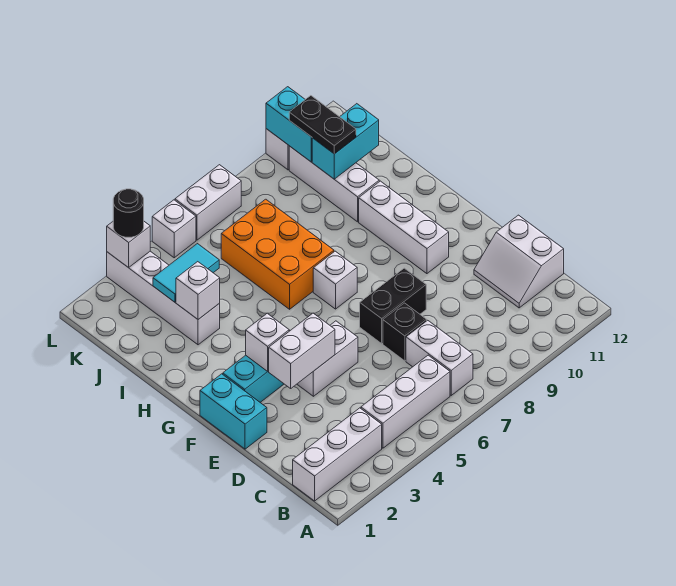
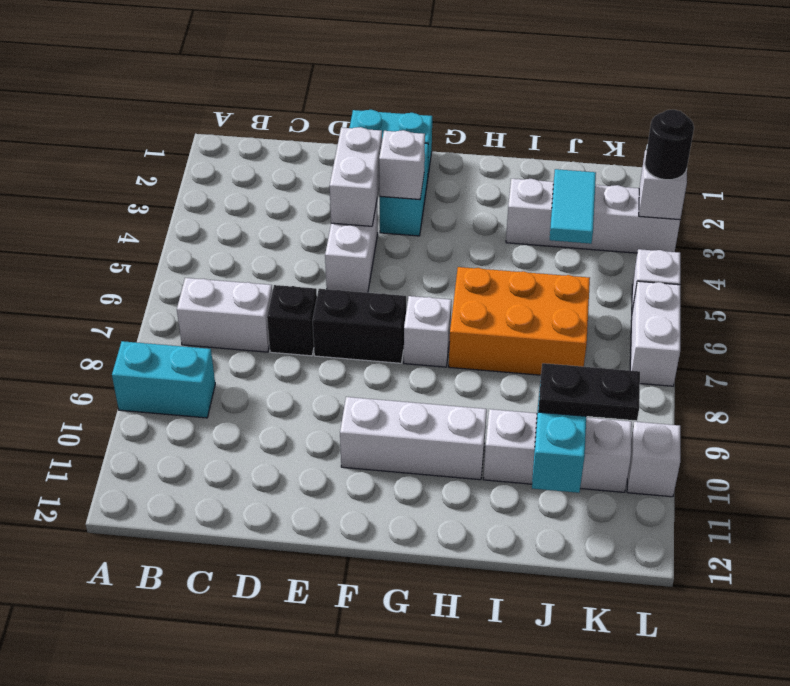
white brick B1:B3 level 1 -> none
white brick B4:B6 level 1 -> none
white slope C11:D12 level 1 top 12 -> none
black brick E7:E8 level 1 -> black brick E7:F7 level 1
white brick I3 level 2 -> none
cyan brick K10:L10 level 2 -> cyan brick A9:B9 level 1

